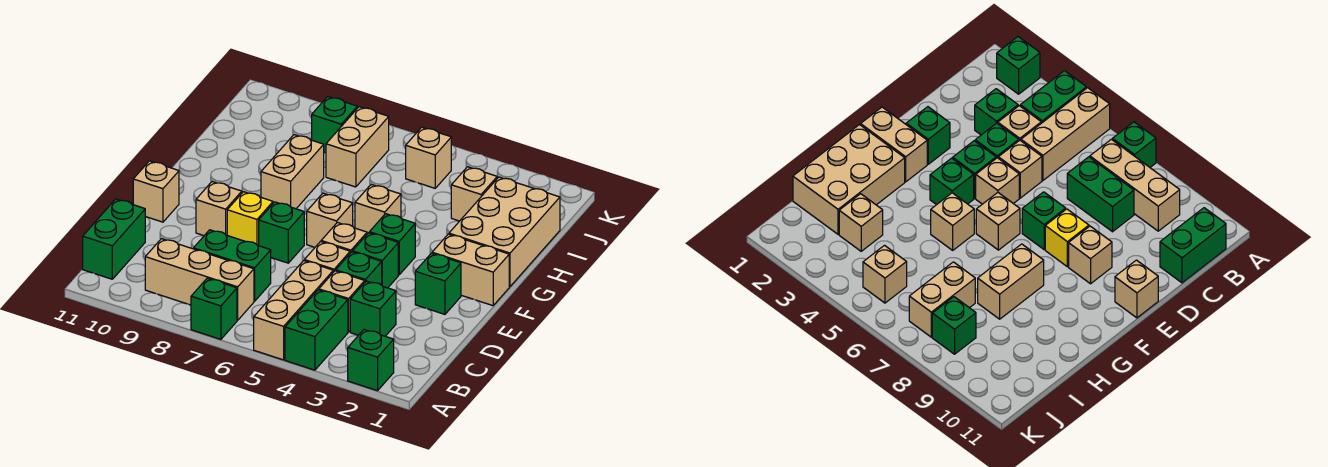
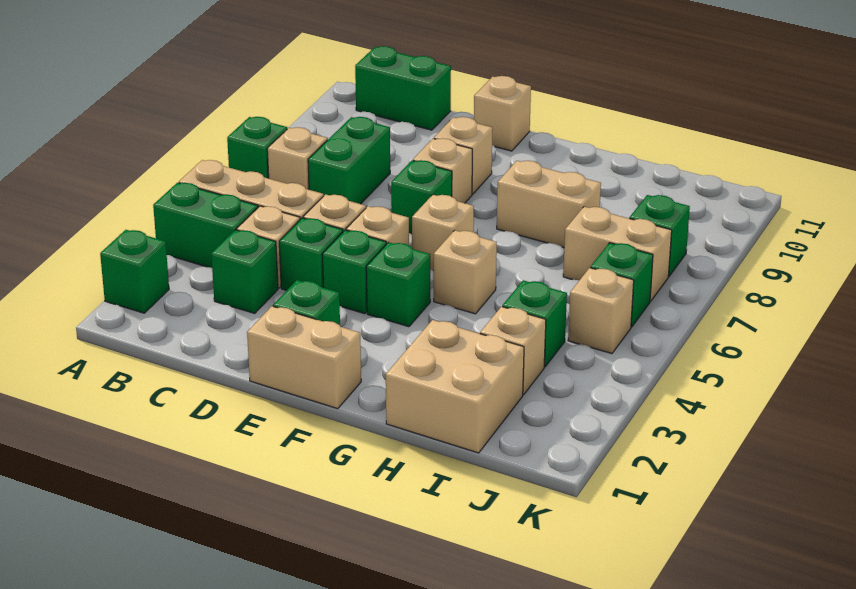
tan brick B7:B9 level 1 -> tan brick B7 level 1
yellow brick E8 level 1 -> tan brick E8 level 1
tan brick F1:F2 level 1 -> tan brick E1:F1 level 1
tan brick G1:I2 level 1 -> tan brick H1:I2 level 1
none -> green brick I4 level 1
none -> green brick J6 level 1

